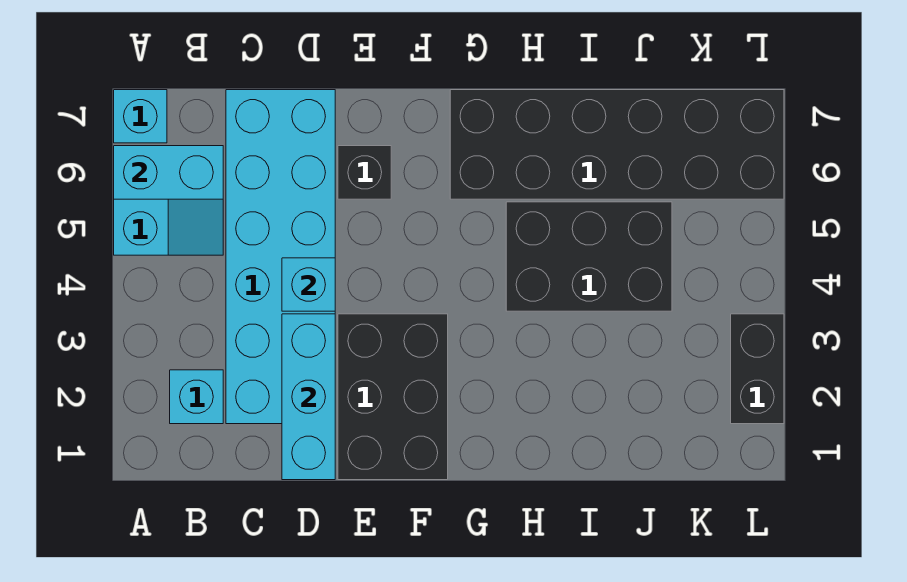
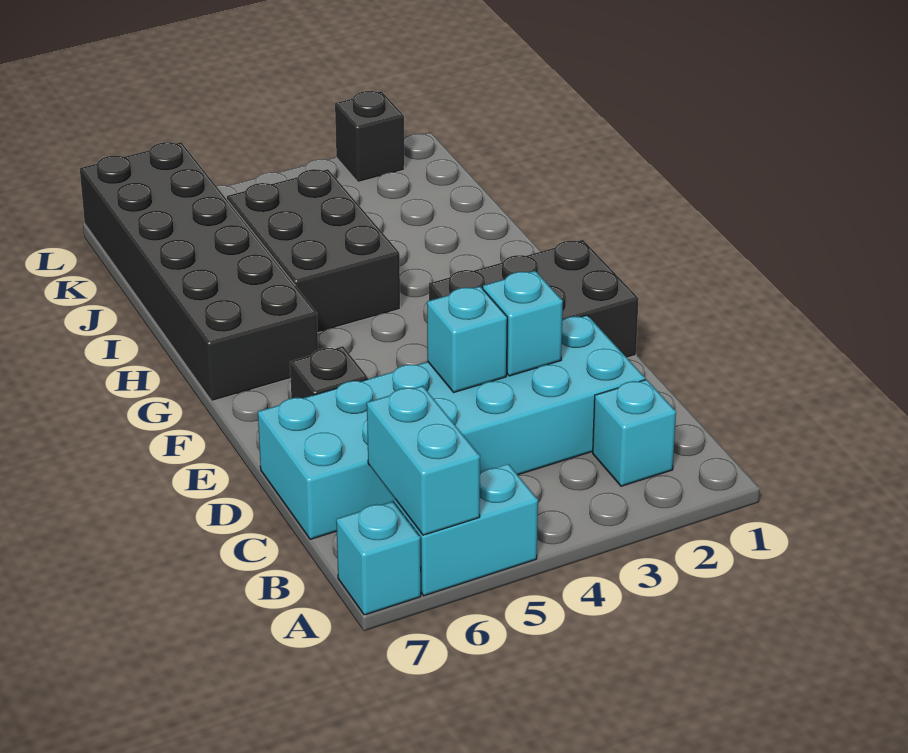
cyan brick D1:D3 level 2 -> cyan brick D3 level 2
black brick L2:L3 level 1 -> black brick L2 level 1

